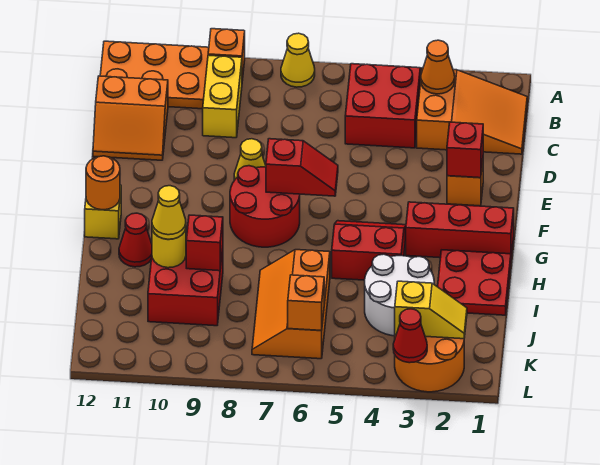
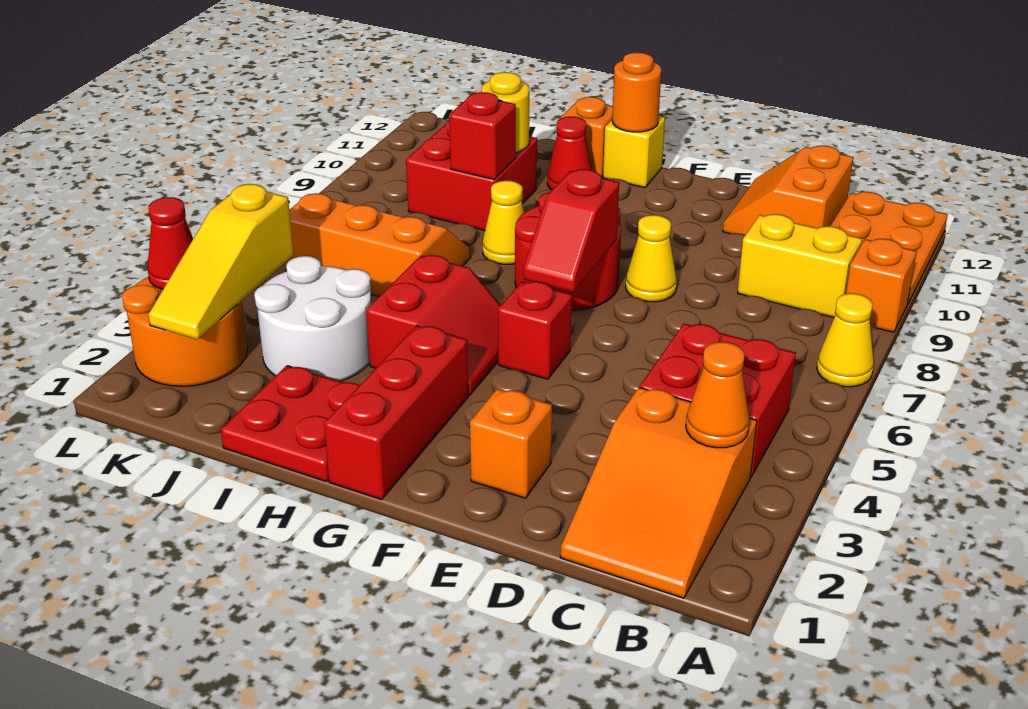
red brick E2 level 2 -> red brick F5 level 1
yellow cone I10 level 3 -> yellow cone H8 level 1
yellow slope K2:K3 level 2 top 3 -> yellow slope K2:K4 level 2 top 4
orange brick K6 level 2 -> orange brick H12 level 1

